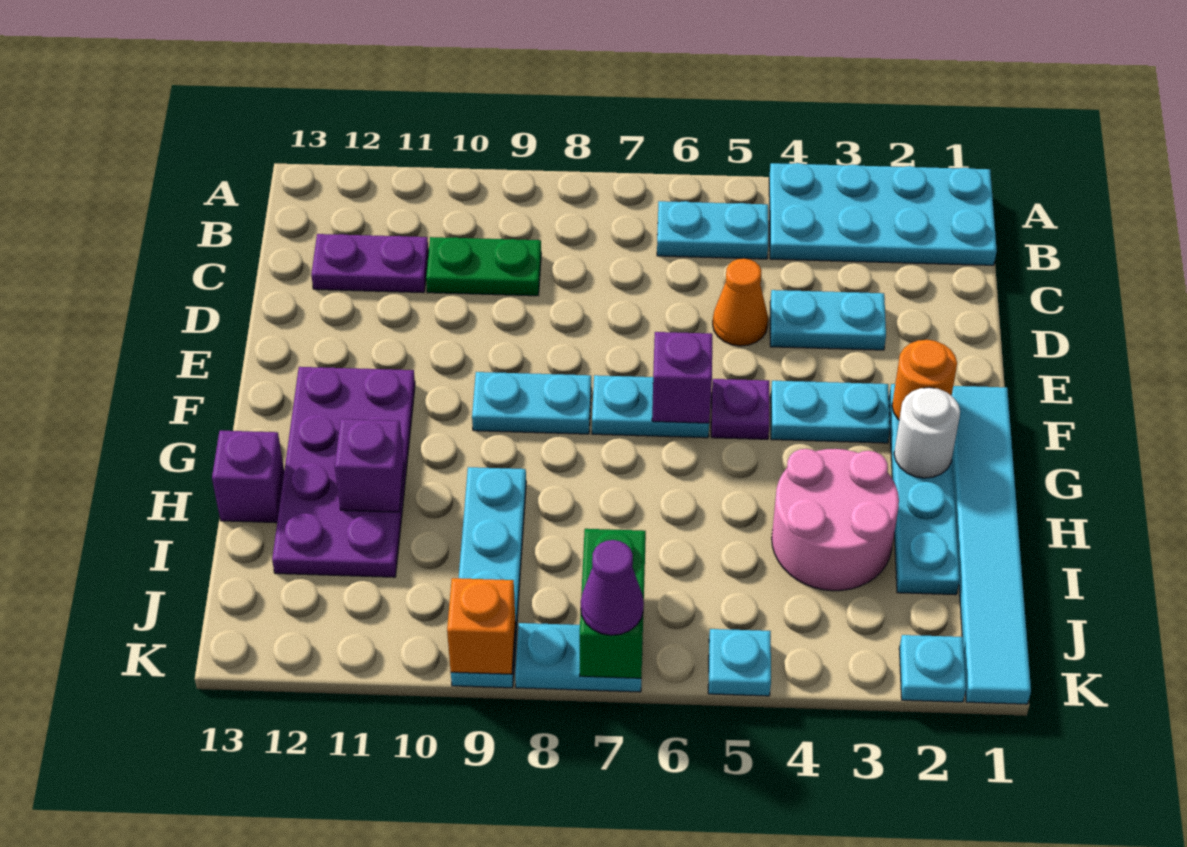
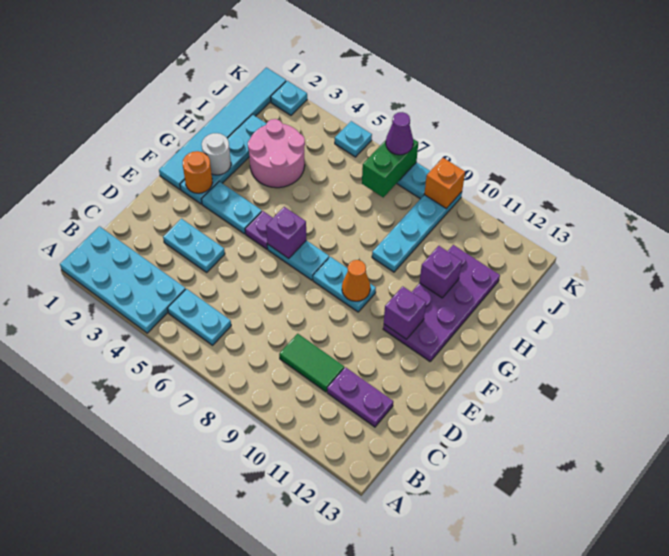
green plate C9:C10 level 1 -> green tile C9:C10 level 1
orange cone D5 level 1 -> orange cone F9 level 2
purple brick H13 level 1 -> purple brick F11 level 2

